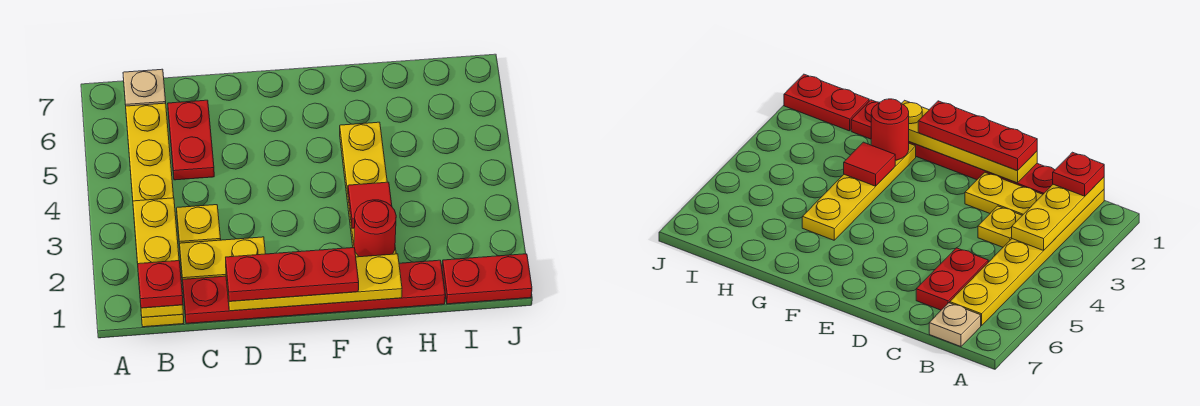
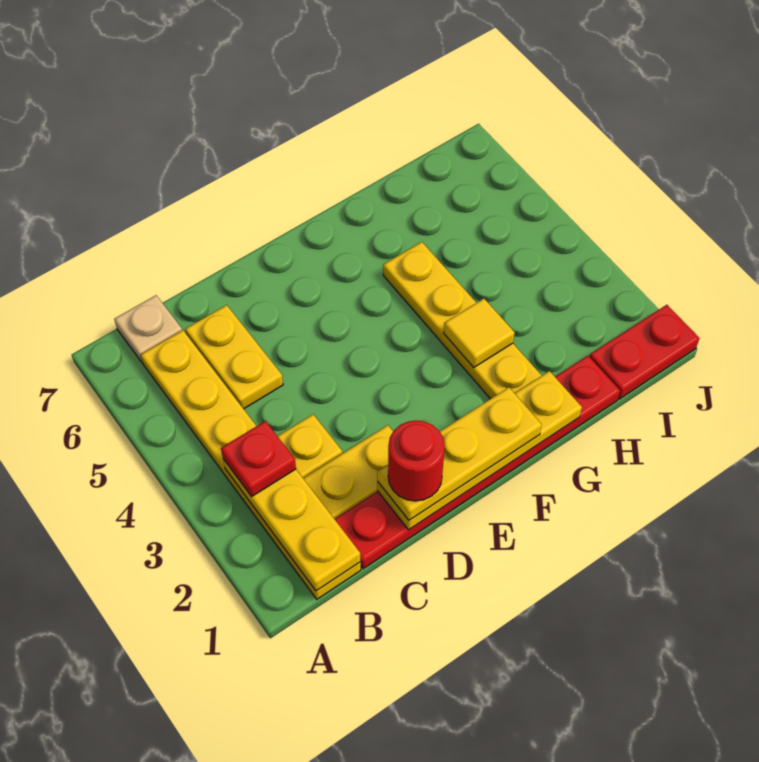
red plate B1 level 3 -> red plate B3 level 3
red plate C5:C6 level 1 -> yellow plate C5:C6 level 1
red plate D1:F1 level 3 -> yellow plate D1:F1 level 3
red round brick G2 level 2 -> red round brick D1 level 4
red tile G3 level 2 -> yellow tile G3 level 2

